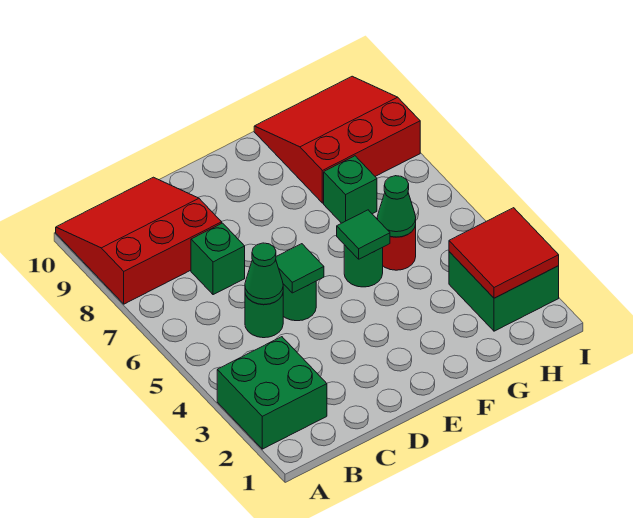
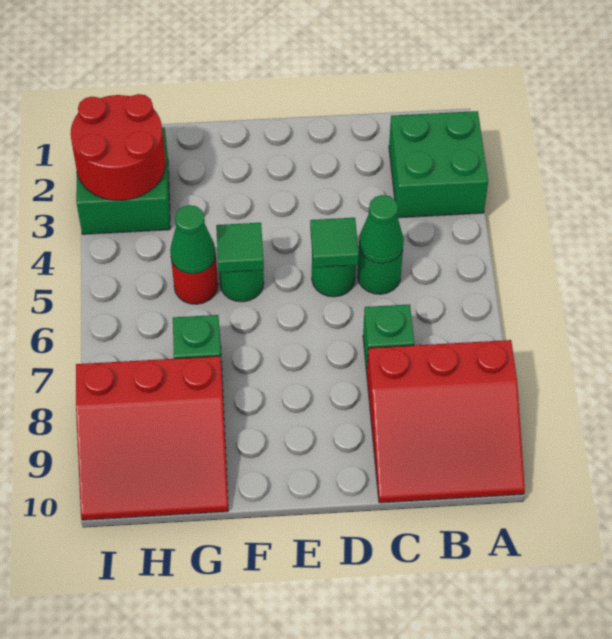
red tile H2:I3 level 2 -> red round brick H2:I3 level 2

